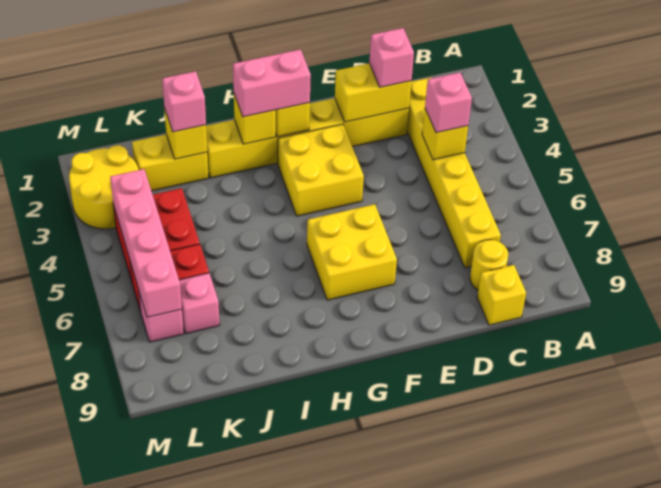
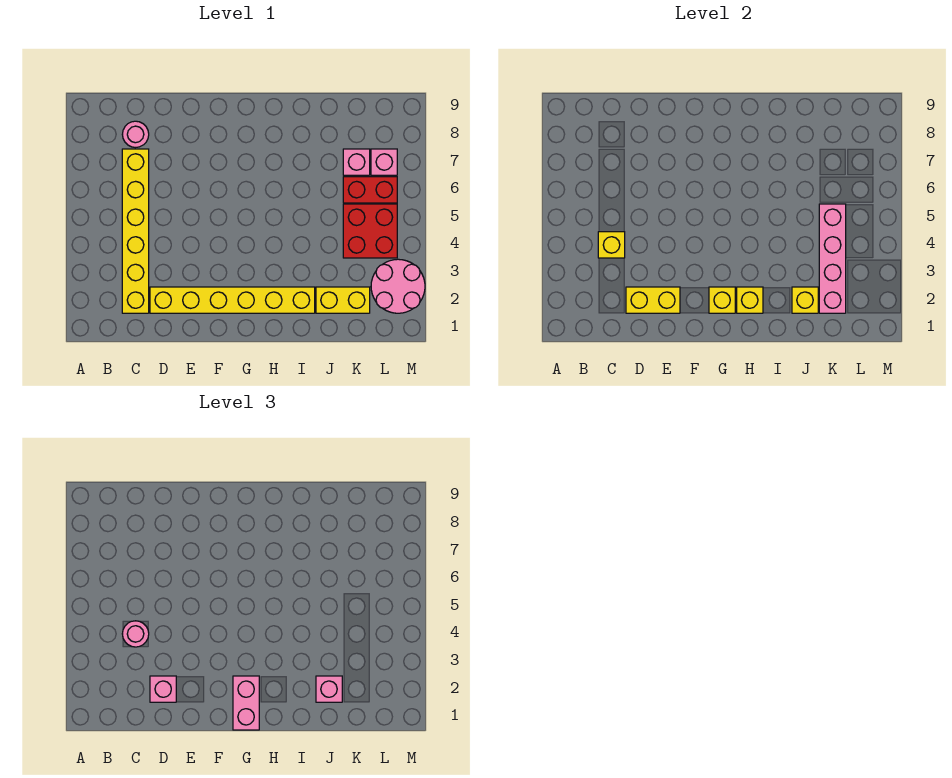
pink brick C4 level 3 -> pink round brick C4 level 3
yellow round brick C8 level 1 -> pink round brick C8 level 1
yellow brick C9 level 1 -> none
yellow brick F3:G4 level 1 -> none
yellow brick F6:G7 level 1 -> none
pink brick G2:H2 level 3 -> pink brick G1:G2 level 3
yellow round brick L2:M3 level 1 -> pink round brick L2:M3 level 1
pink brick L4:L7 level 2 -> pink brick K2:K5 level 2

